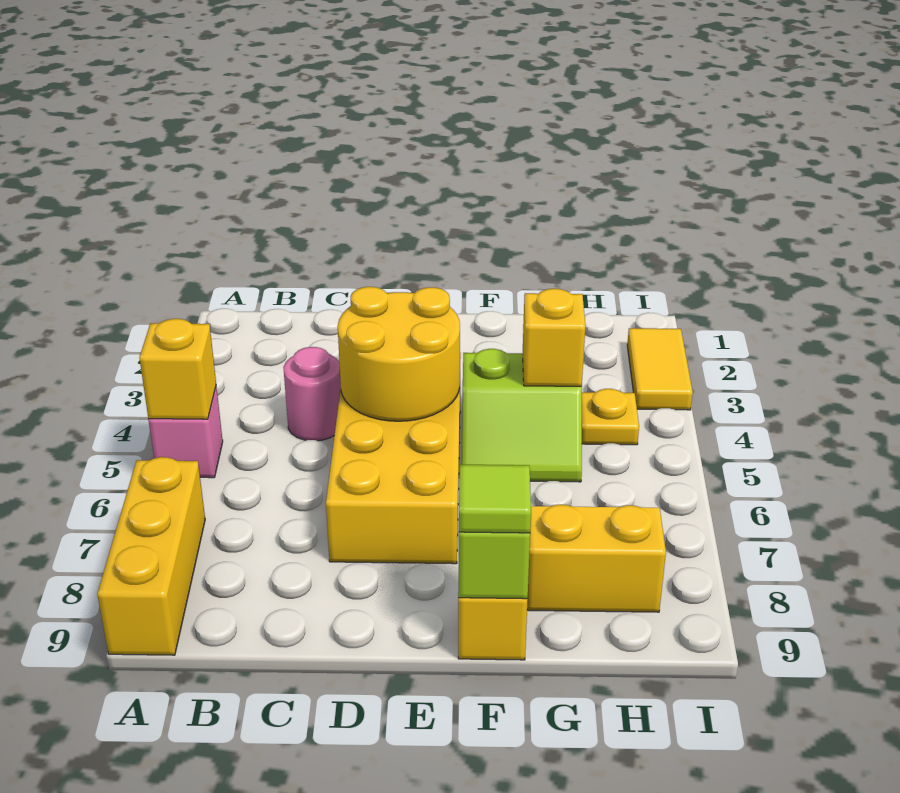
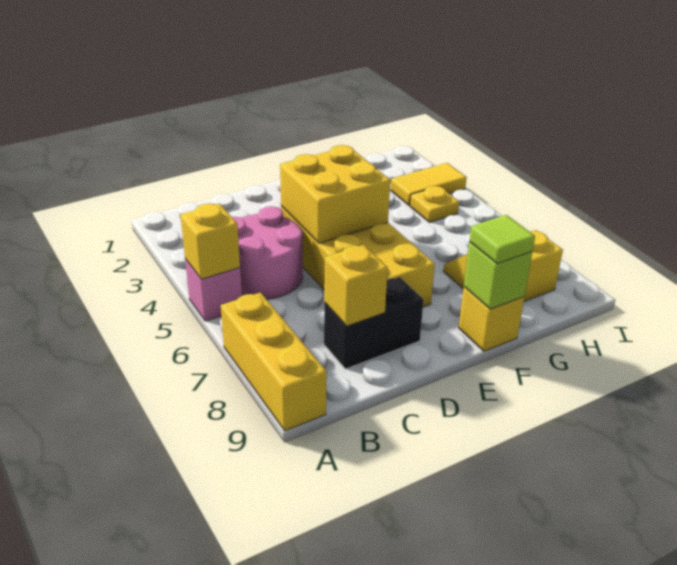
pink round brick C4 level 1 -> pink round brick B4:C5 level 1
none -> black brick C8:D8 level 1
yellow round brick D4:E5 level 2 -> yellow brick D4:E5 level 2
lime slope F4:G5 level 1 top 4 -> none
yellow brick G4 level 2 -> yellow brick C8 level 2
yellow tile I2:I3 level 1 -> yellow tile H3:I3 level 1

